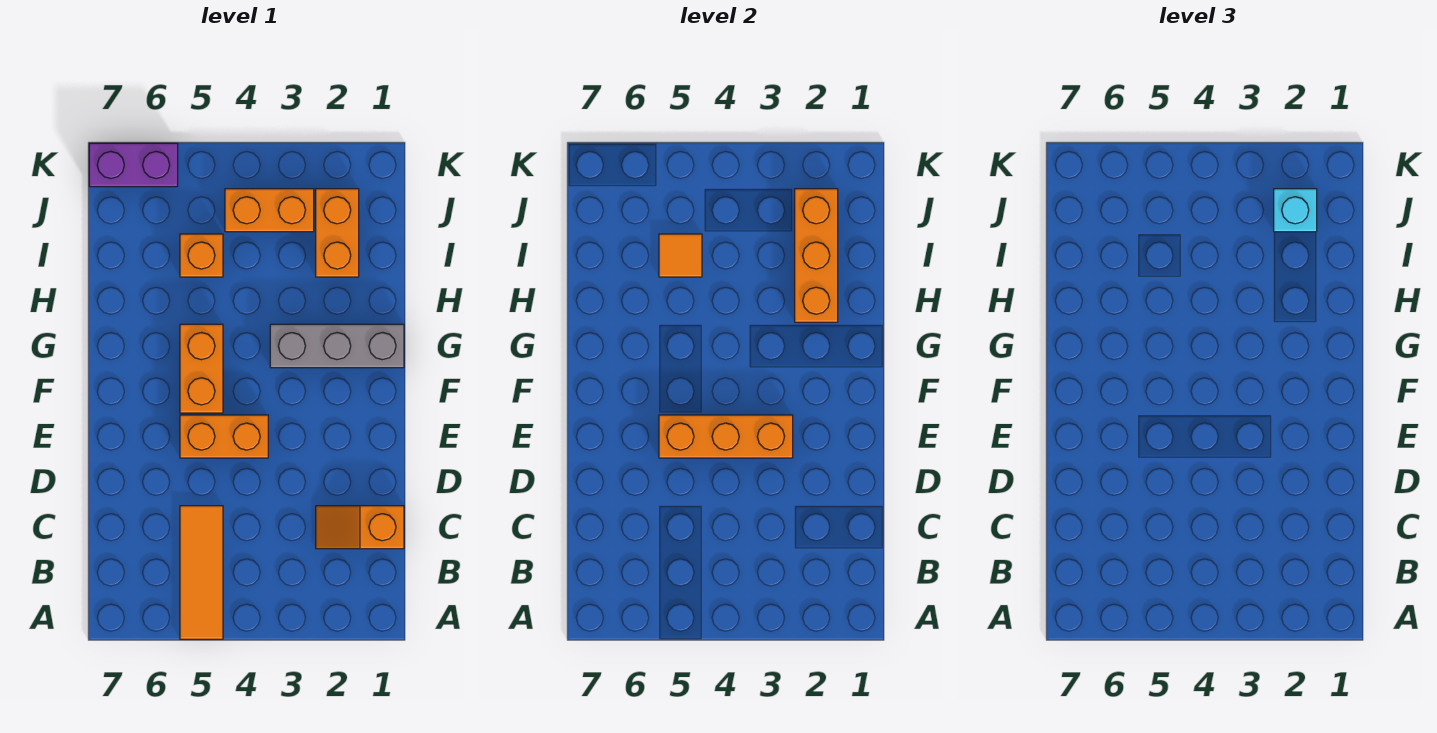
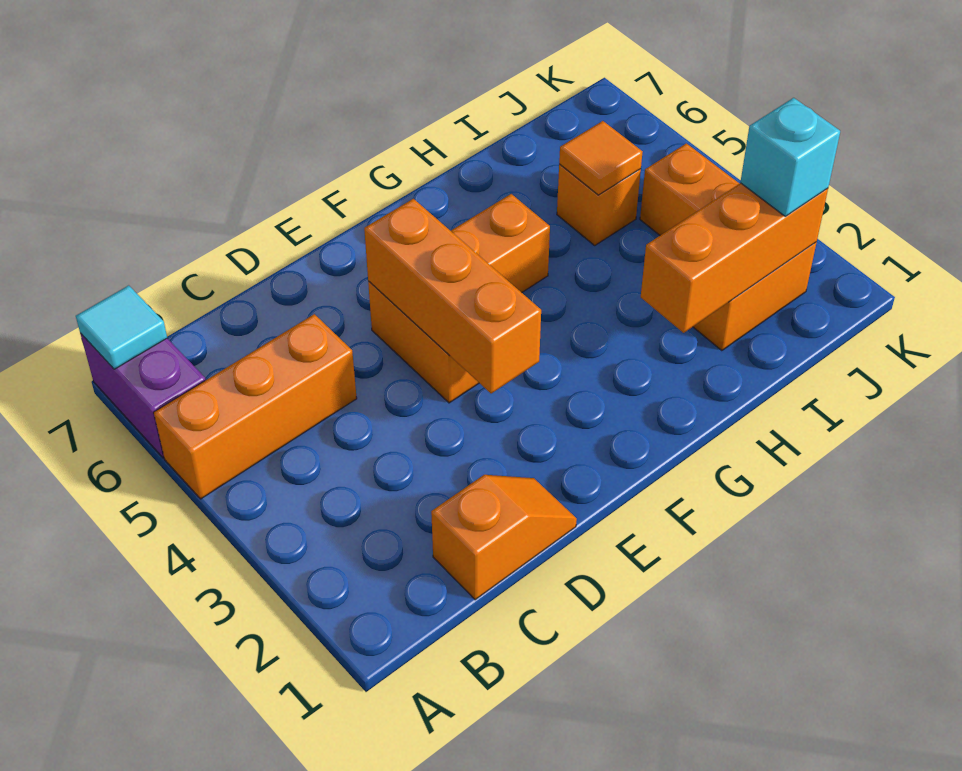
orange tile A5:C5 level 1 -> orange brick A5:C5 level 1
none -> cyan tile A7 level 2
orange slope C1:C2 level 1 top 1 -> orange slope C1:D1 level 1 top C
grey brick G1:G3 level 1 -> none
purple brick K6:K7 level 1 -> purple brick A6:A7 level 1

